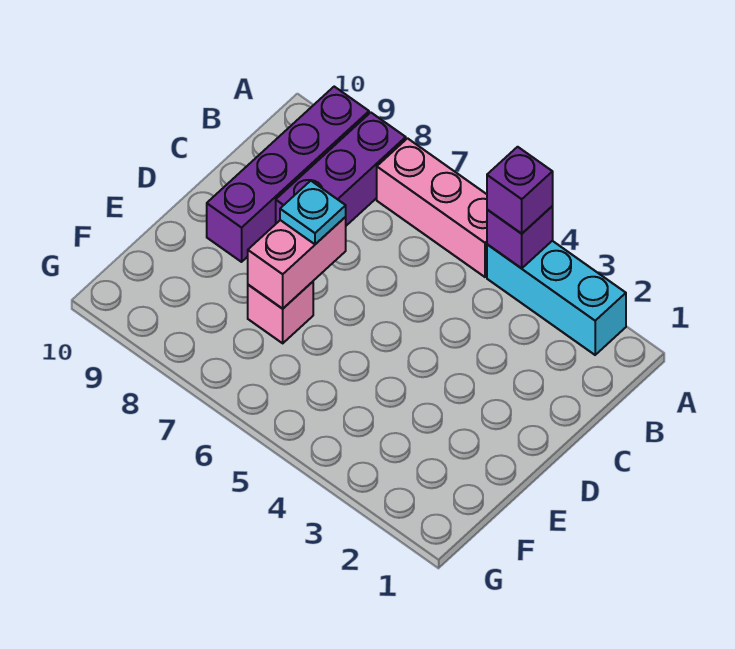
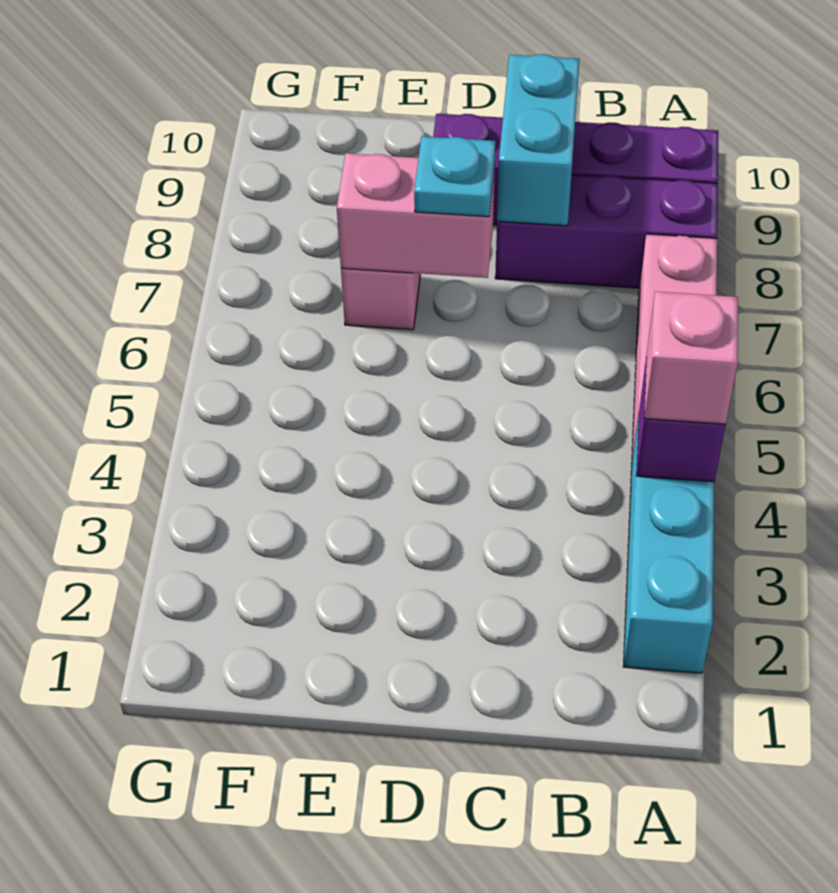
purple brick A4 level 3 -> pink brick A4 level 3
none -> cyan brick C8:C9 level 2

